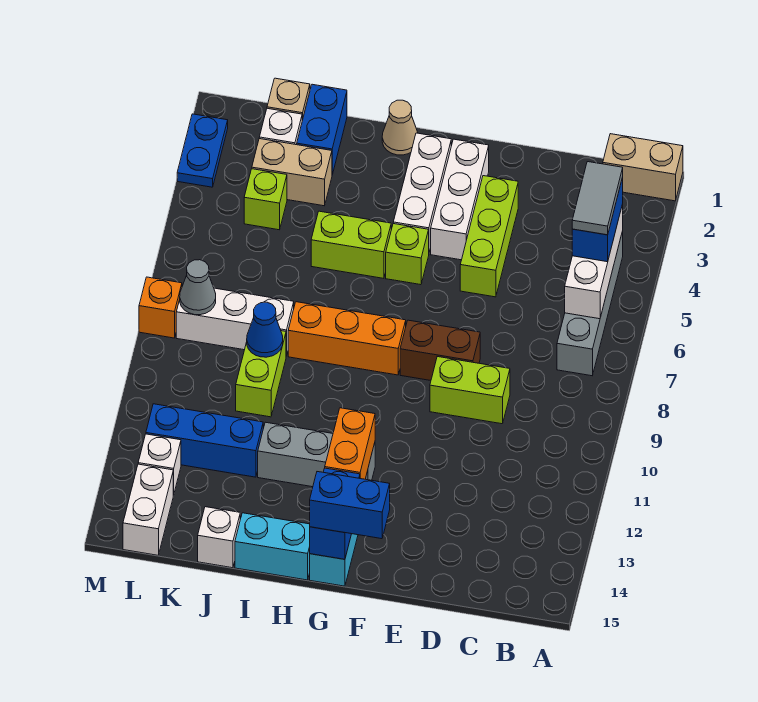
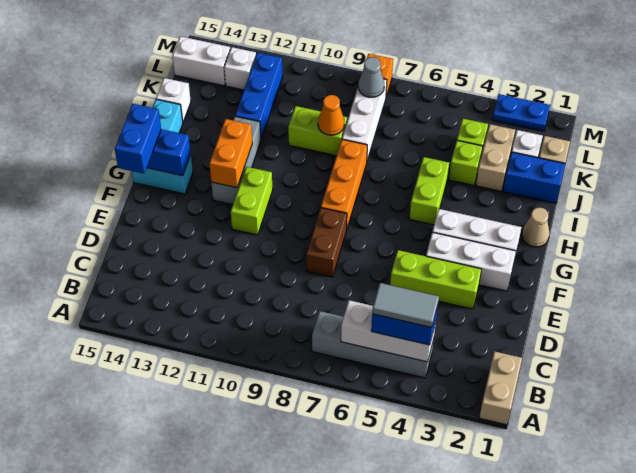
lime brick D9:E9 level 1 -> lime brick F11:G11 level 1
lime brick G5 level 1 -> lime brick J4 level 1
orange brick G12:G13 level 2 -> orange brick G12:H12 level 2
blue cone J9 level 2 -> orange cone J9 level 2

